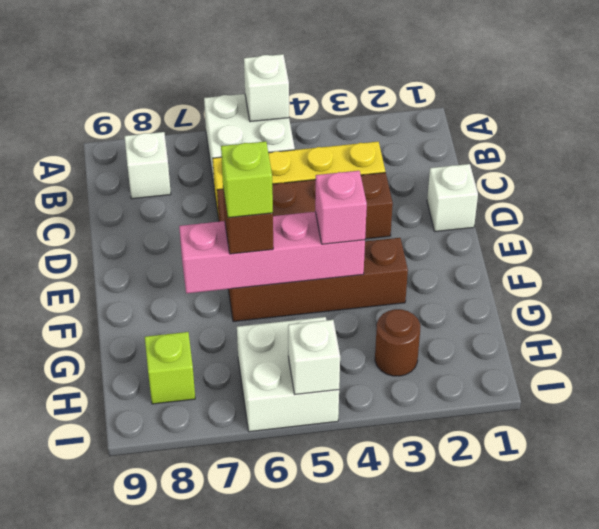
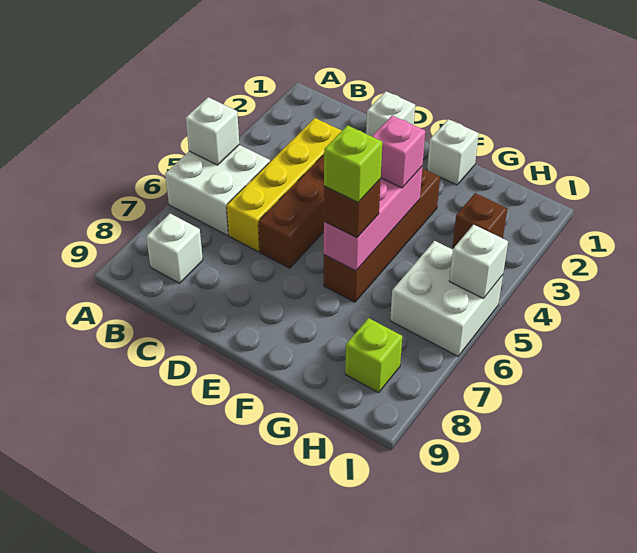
none -> white brick F1 level 1
pink brick F4:F7 level 2 -> pink brick F4:F6 level 2
brown round brick H3 level 1 -> brown brick H3 level 1

